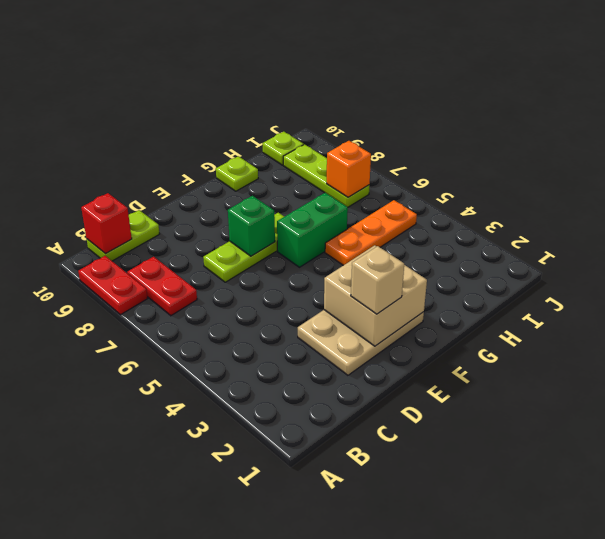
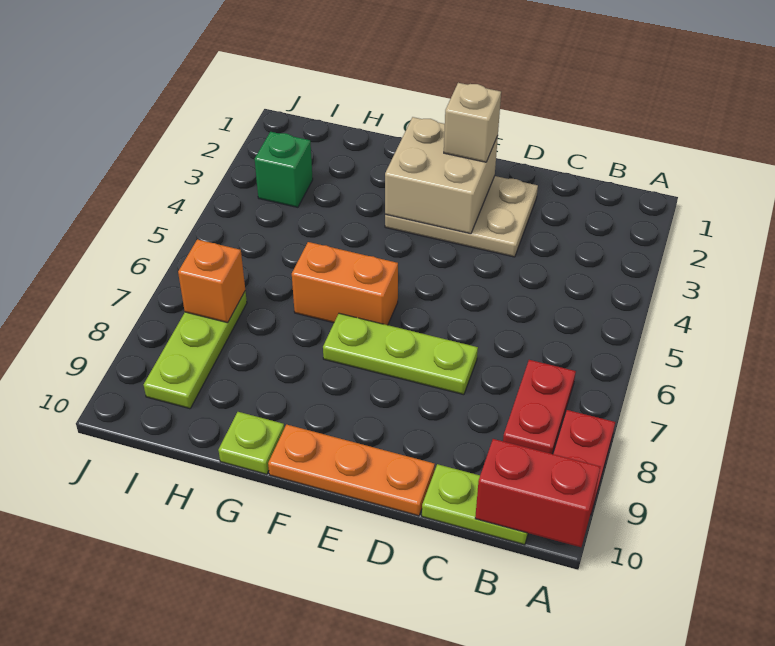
red brick B10 level 2 -> red brick A10:B10 level 2
green brick E7 level 2 -> green brick I3 level 1
green brick F6:G6 level 1 -> orange brick F6:G6 level 1
orange plate G5:I5 level 1 -> orange plate D10:F10 level 1
lime plate I10 level 1 -> none

